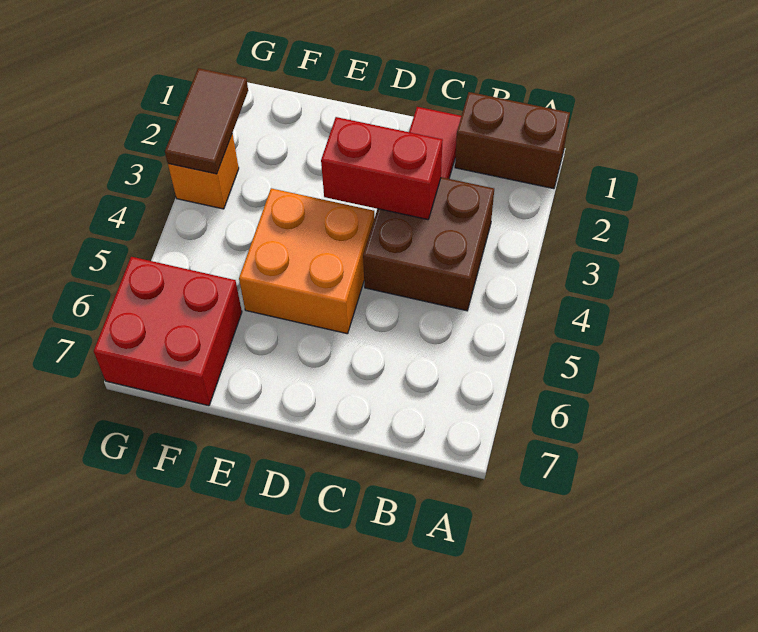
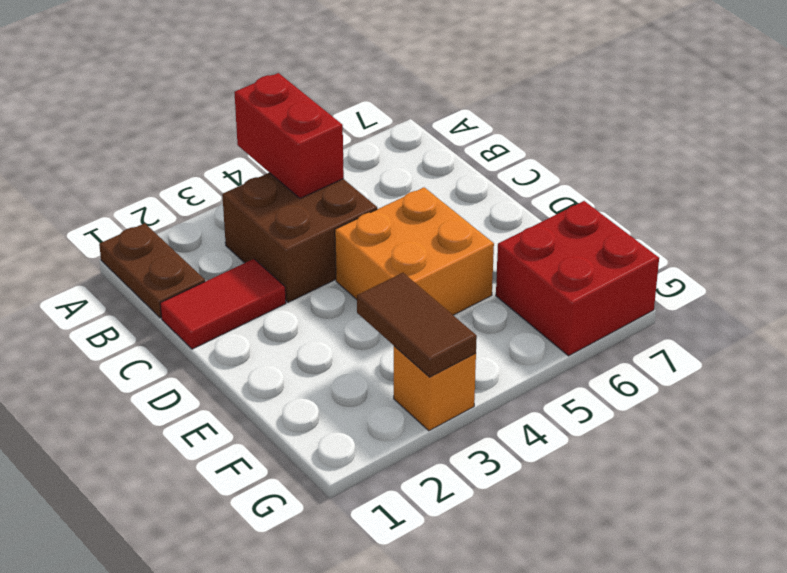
brown brick A1:B1 level 1 -> brown plate A1:B1 level 1
red brick C3:D3 level 2 -> red brick A4:B4 level 2
brown tile G2:G3 level 2 -> brown tile F3:G3 level 2

